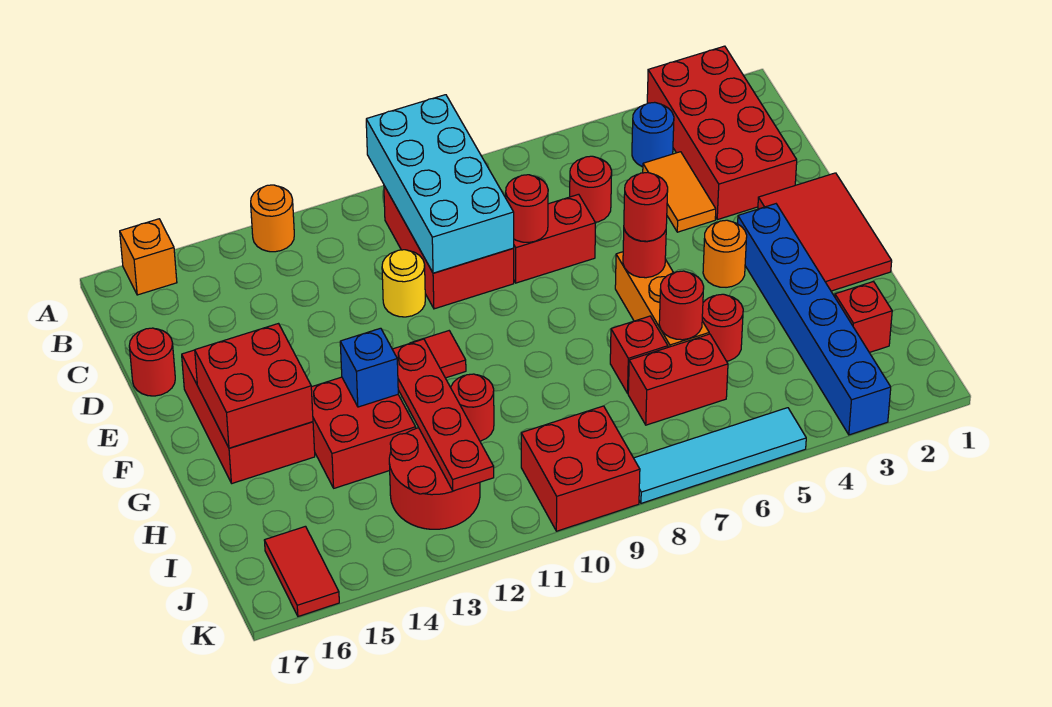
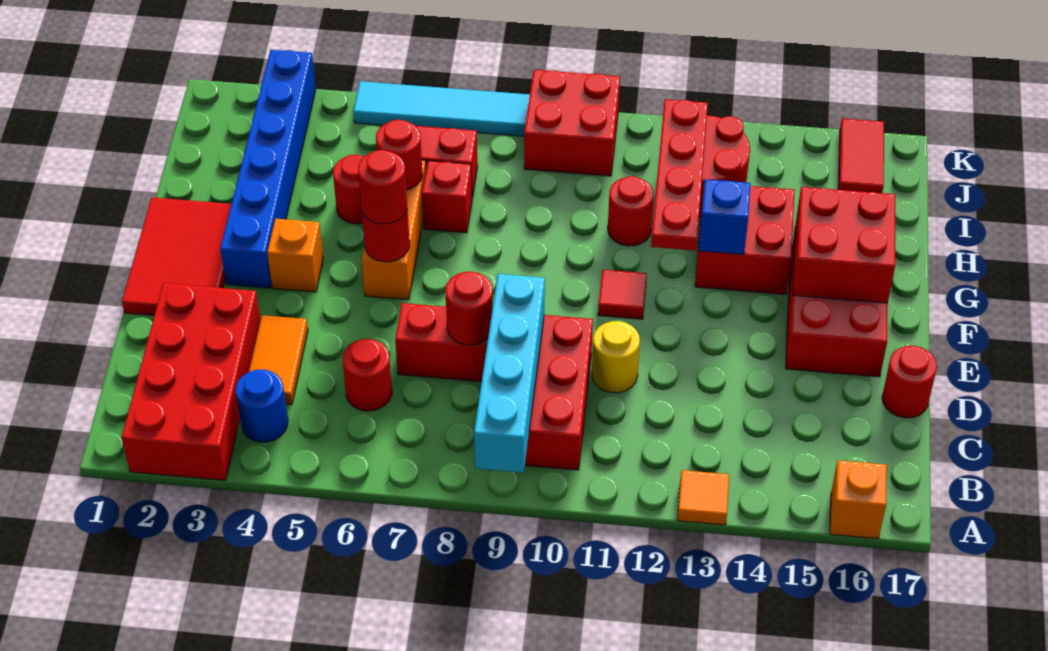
cyan brick A9:D10 level 2 -> cyan brick A9:D9 level 2
orange round brick A13 level 1 -> orange tile A13 level 1
orange round brick F4 level 1 -> orange brick F4 level 1
red brick I2 level 1 -> none

